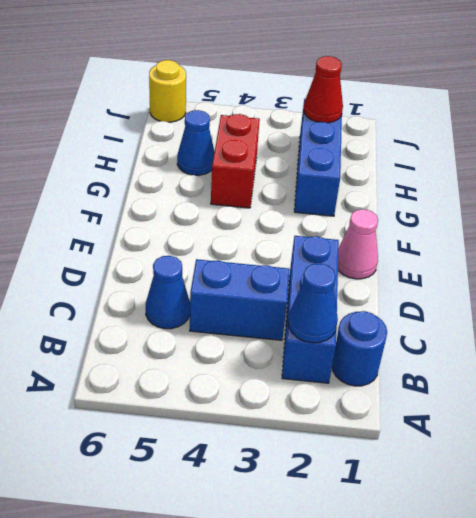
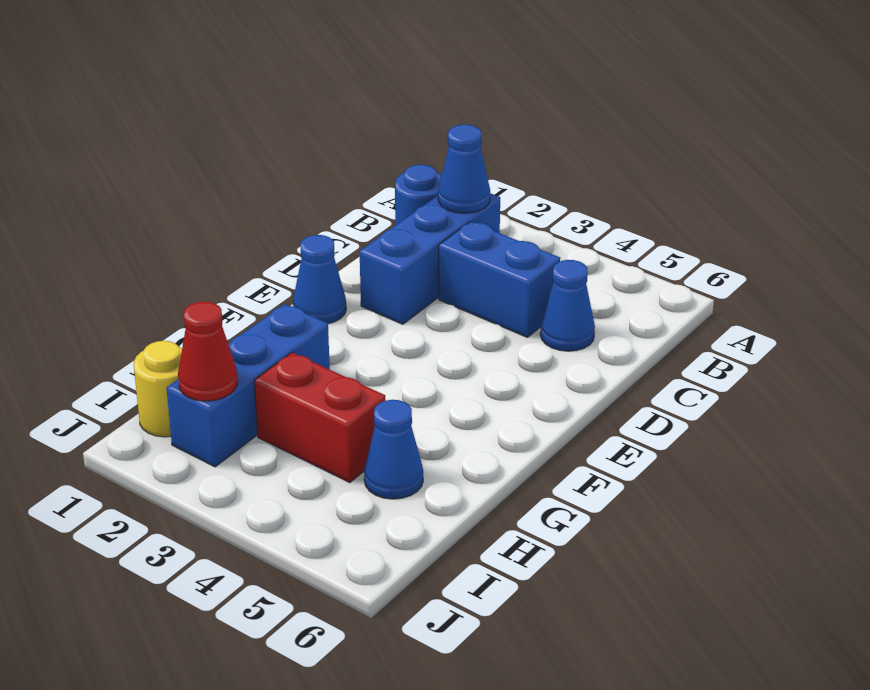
pink cone E1 level 1 -> blue cone E1 level 1
red brick G4:H4 level 1 -> red brick H3:H4 level 1
yellow round brick J6 level 1 -> yellow round brick I1 level 1

